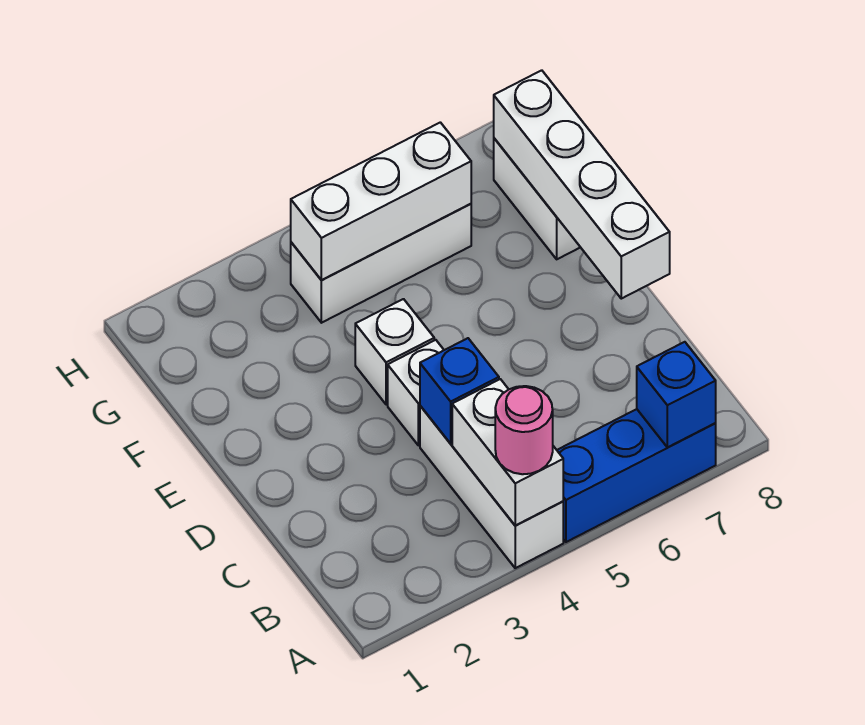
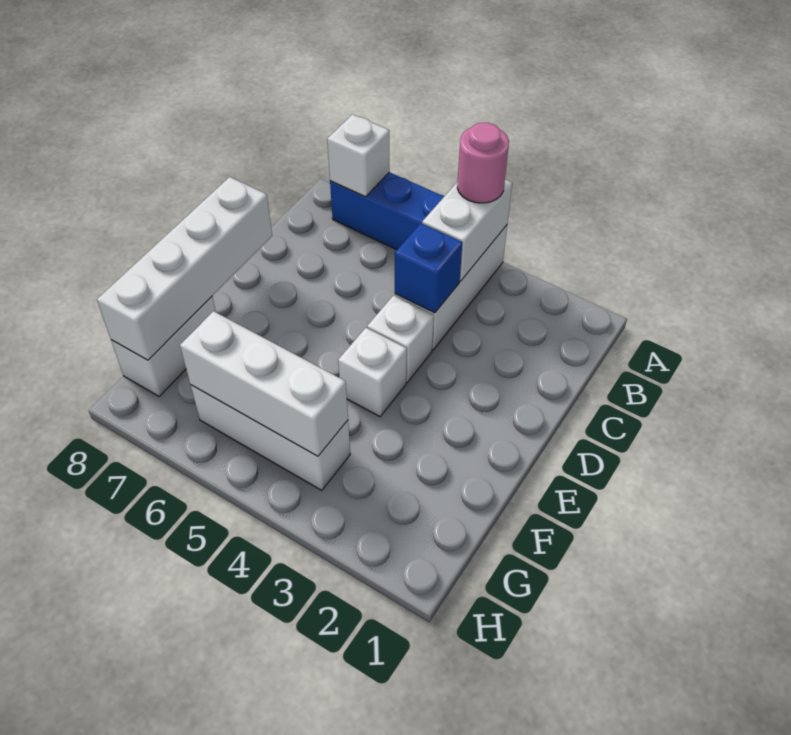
blue brick A7 level 2 -> white brick A7 level 2

